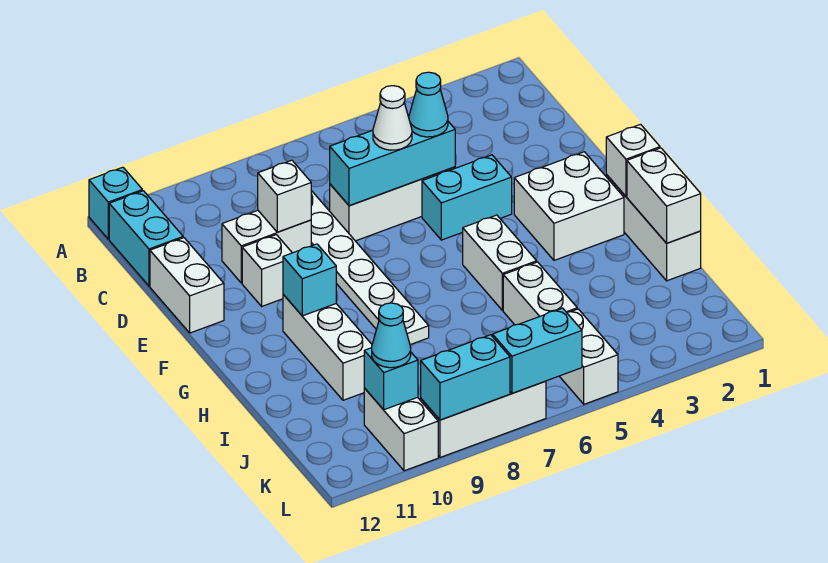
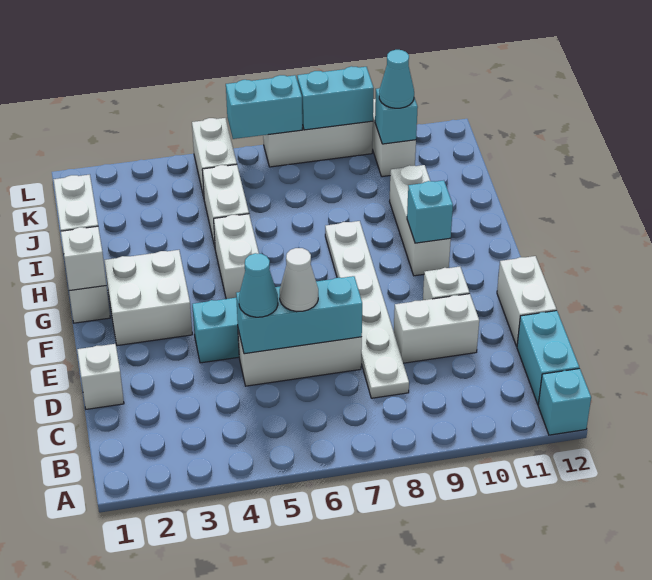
white brick D9 level 2 -> white brick D1 level 1

